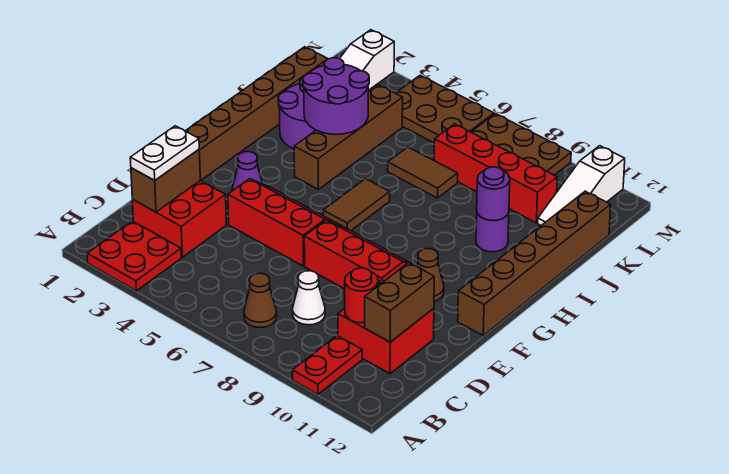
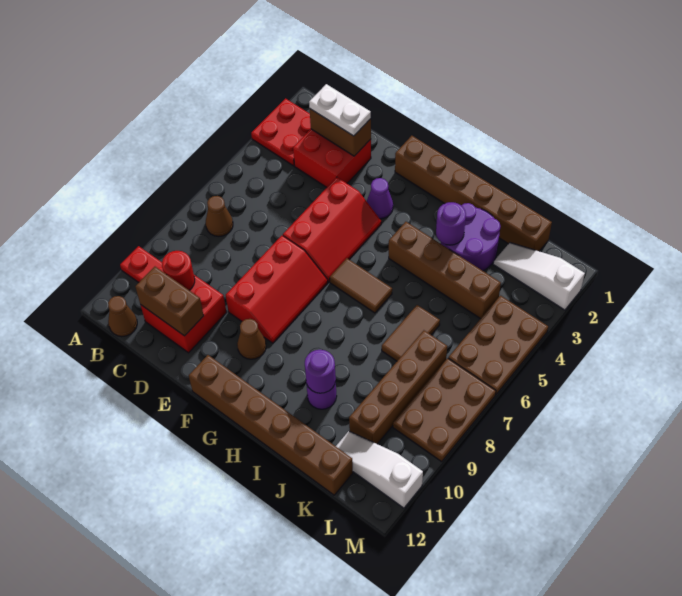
none -> brown cone B12 level 1
white cone C8 level 1 -> none
purple round brick I3:J4 level 2 -> purple round brick I3 level 2
red brick K7:K10 level 1 -> brown brick K7:K10 level 1

